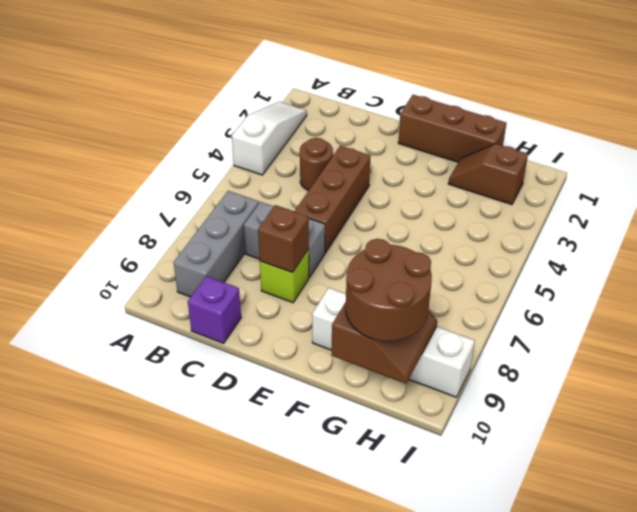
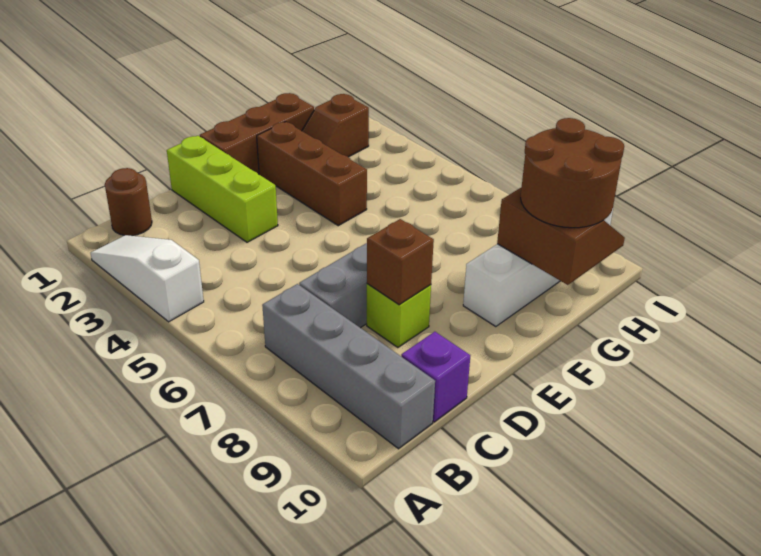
grey brick B7:B9 level 1 -> grey brick B7:B10 level 1
brown round brick C4 level 1 -> brown round brick B1 level 1
none -> lime brick D1:D3 level 1
brown brick D4:D6 level 1 -> brown brick F2:F4 level 1

